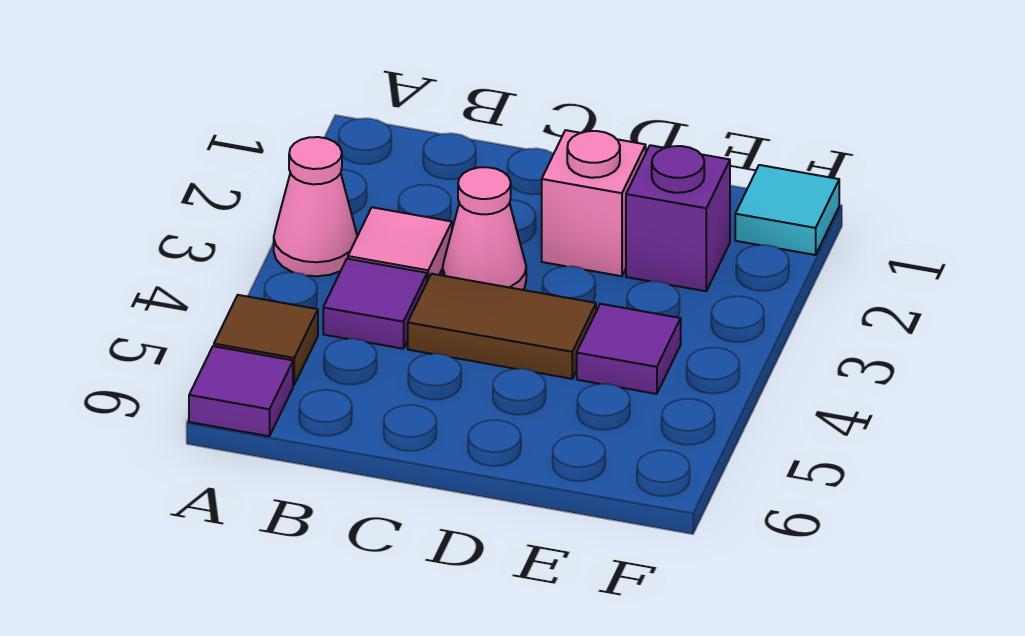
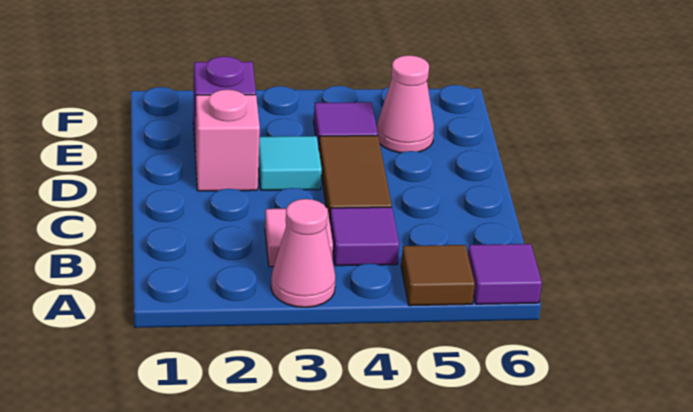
pink cone C3 level 1 -> pink cone E5 level 1
cyan tile F1 level 1 -> cyan tile D3 level 1

